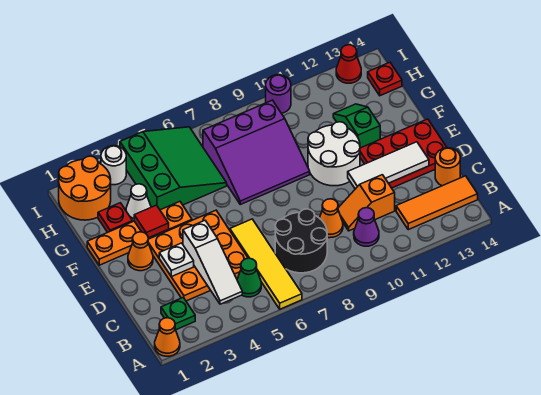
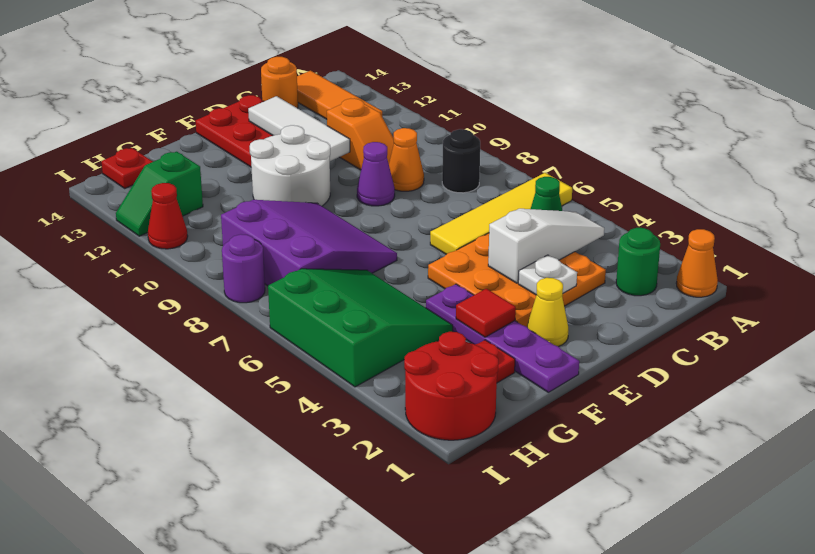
green plate B2 level 1 -> green round brick B2 level 1
black round brick B7:C8 level 1 -> black round brick B8 level 1
purple cone B10 level 1 -> purple cone D9 level 1
orange cone E2 level 1 -> yellow cone E2 level 1
orange plate F1:F4 level 1 -> purple plate F1:F4 level 1
green slope F12:G12 level 1 top F -> green slope H12:I12 level 1 top H
white cone G3 level 1 -> none
green slope G4:I6 level 1 top 4 -> green slope G4:I6 level 1 top I
orange round brick H1:I2 level 1 -> red round brick H1:I2 level 1
white round brick I3 level 1 -> none
purple round brick I10 level 1 -> purple round brick I8 level 1
red cone I13 level 1 -> red cone I11 level 1

